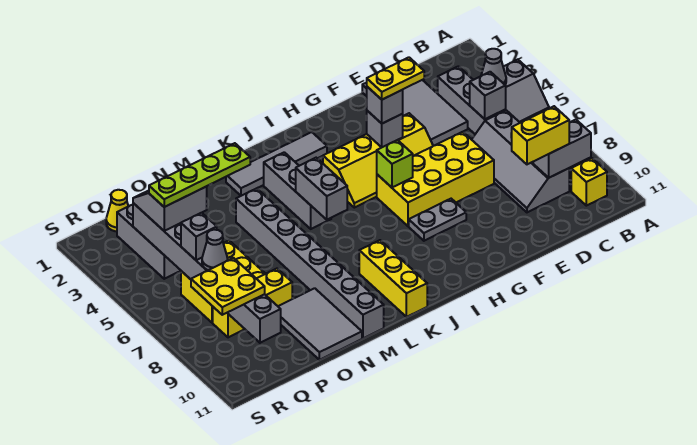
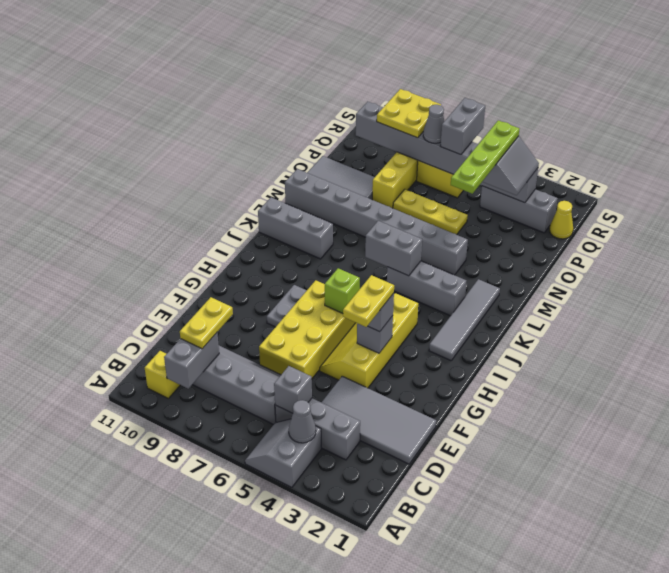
yellow brick C9:D9 level 3 -> yellow plate C9:D9 level 3
yellow brick K9:K11 level 1 -> grey brick K9:K11 level 1
grey brick Q6 level 3 -> grey brick Q6:R6 level 3

